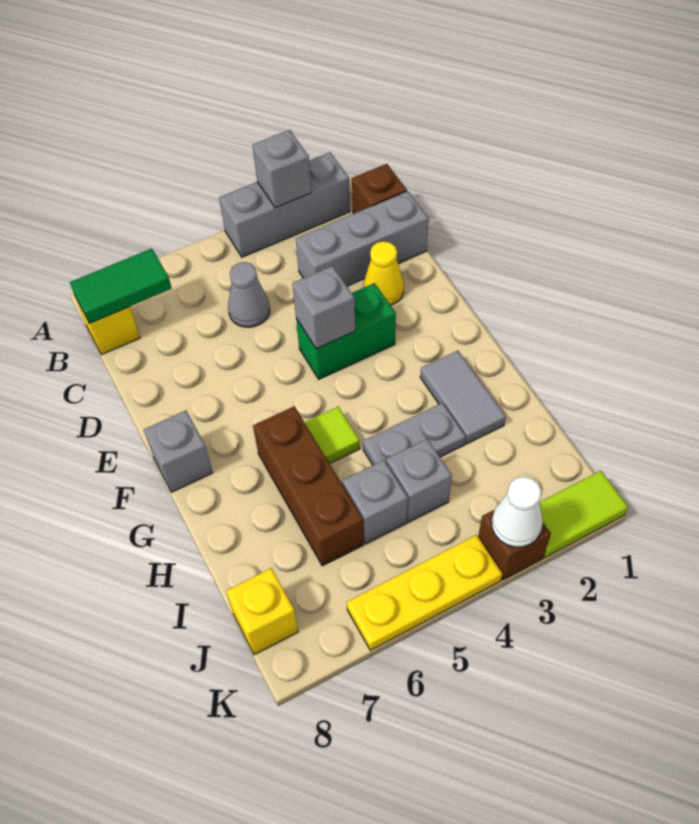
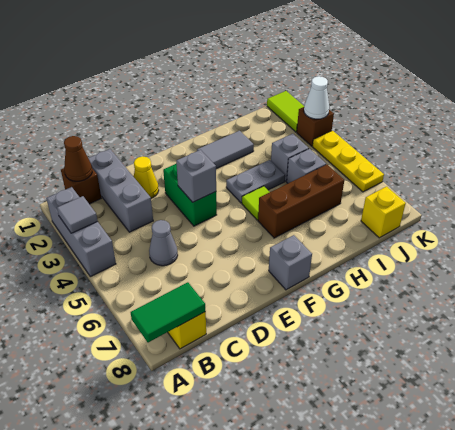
grey brick A3 level 2 -> grey tile A3 level 2
none -> brown cone B1 level 2
green tile B7:B8 level 2 -> green tile A8:B8 level 2
grey plate H3:H4 level 1 -> grey plate G4:H4 level 1

